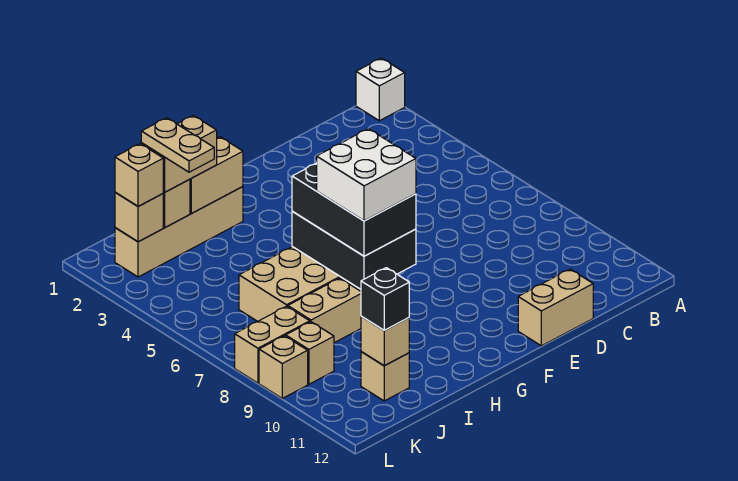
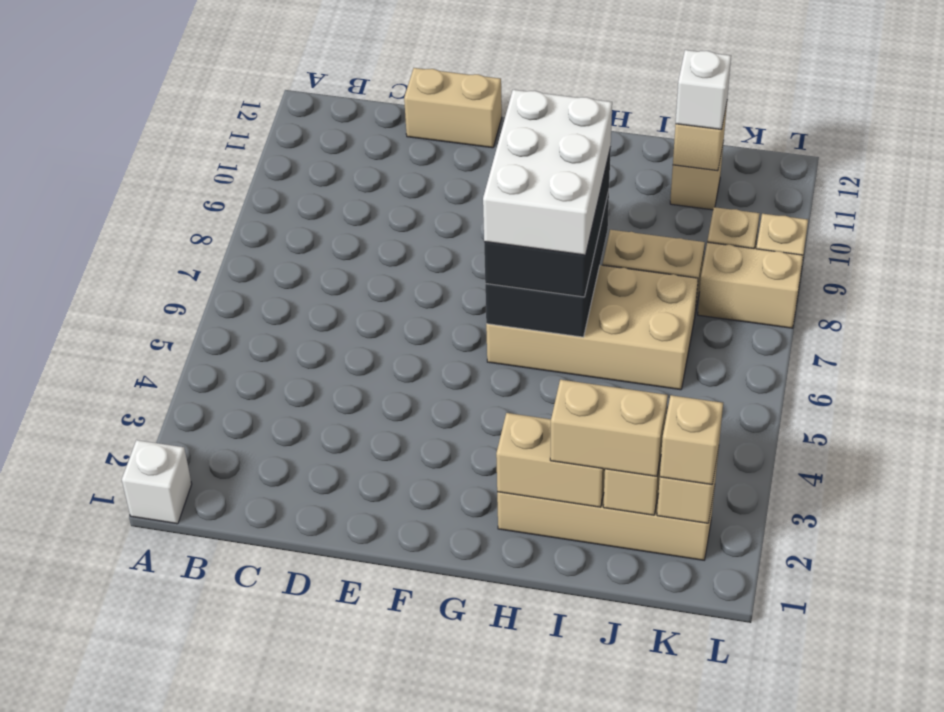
white brick G7:H8 level 4 -> white brick G6:H8 level 4
tan plate J2:J3 level 4 -> none
black brick J11 level 3 -> white brick J11 level 3

